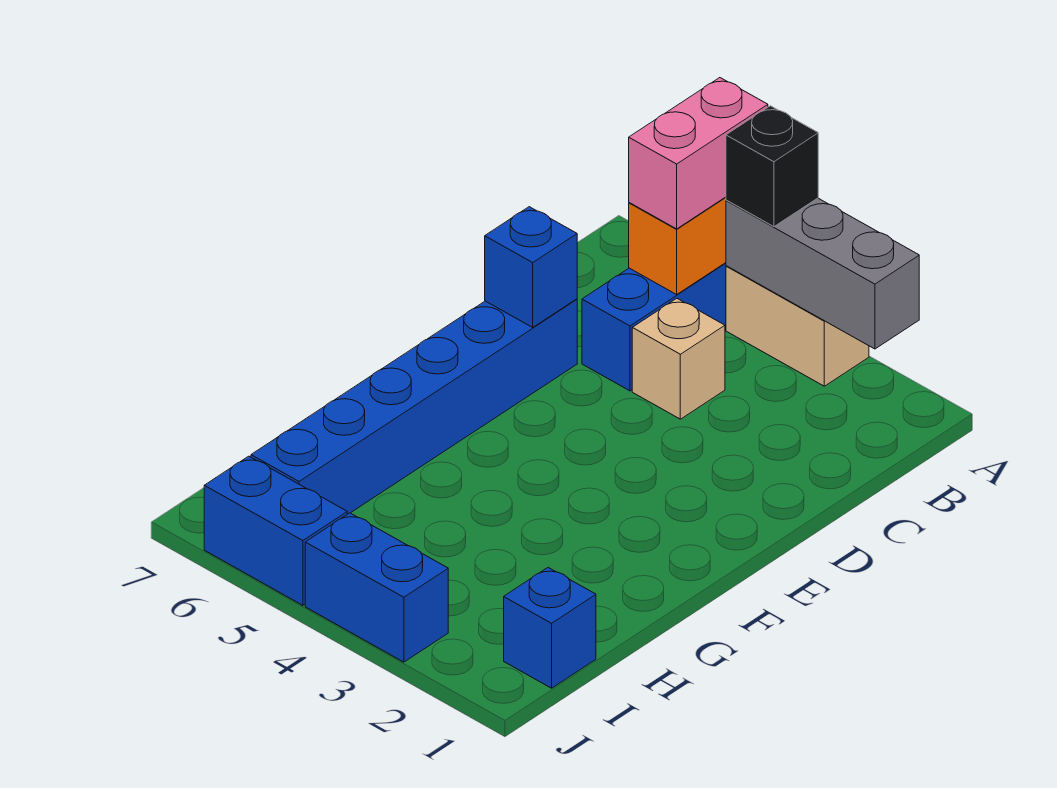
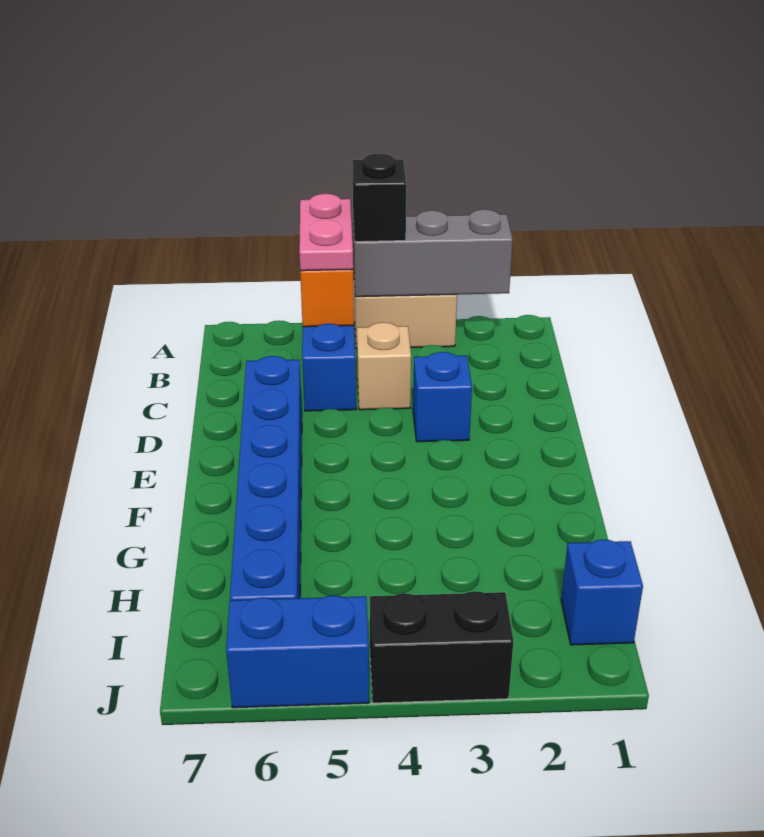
pink brick A5:B5 level 3 -> pink plate A5:B5 level 3
blue brick D6 level 2 -> blue brick D3 level 1
blue brick J3:J4 level 1 -> black brick J3:J4 level 1

